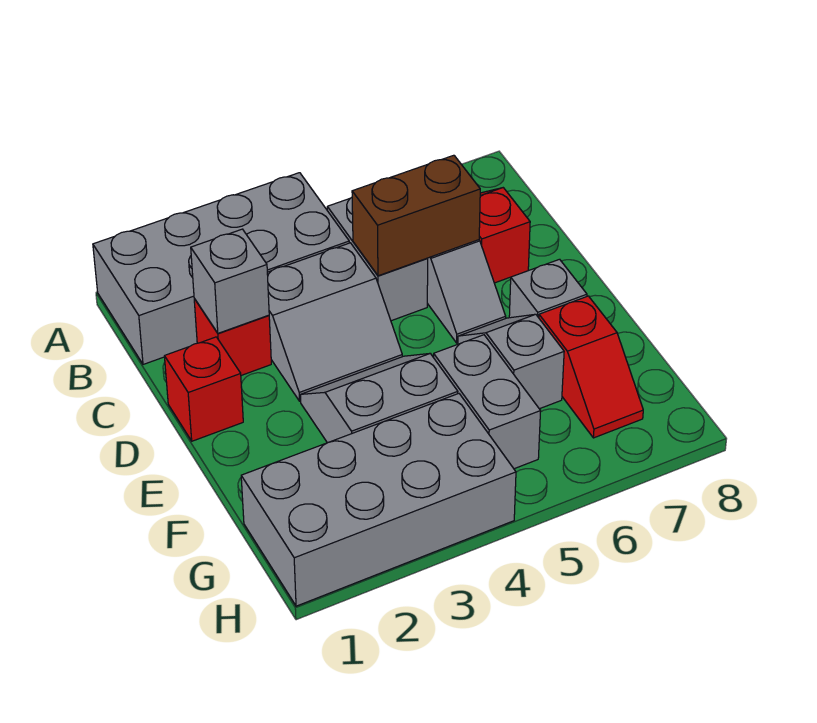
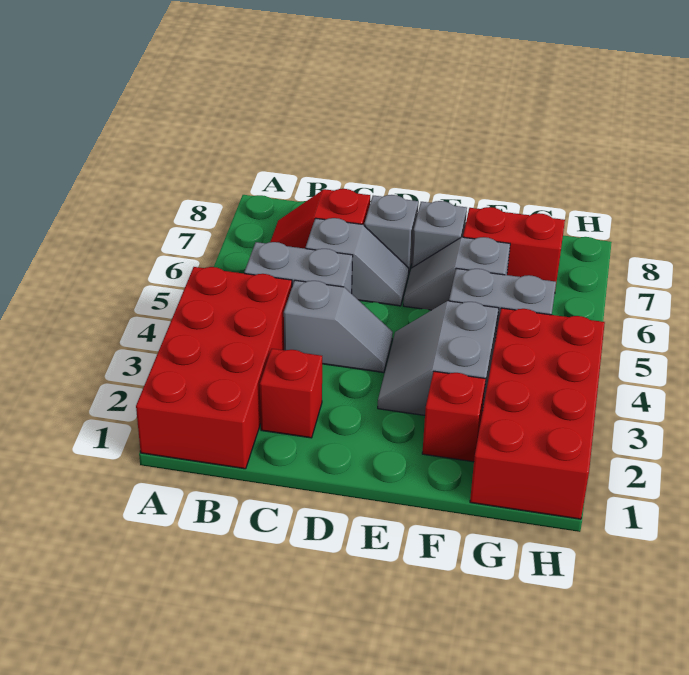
grey brick A1:B4 level 1 -> red brick A1:B4 level 1
grey brick C2 level 2 -> grey brick D7 level 1
grey slope C3:D4 level 1 top C -> grey slope C4:D4 level 1 top C
brown brick C5:C6 level 2 -> none
red brick D1 level 1 -> red brick F2 level 1
red slope F7:G7 level 1 top F -> red brick F7:G7 level 1
grey brick G1:H4 level 1 -> red brick G1:H4 level 1

